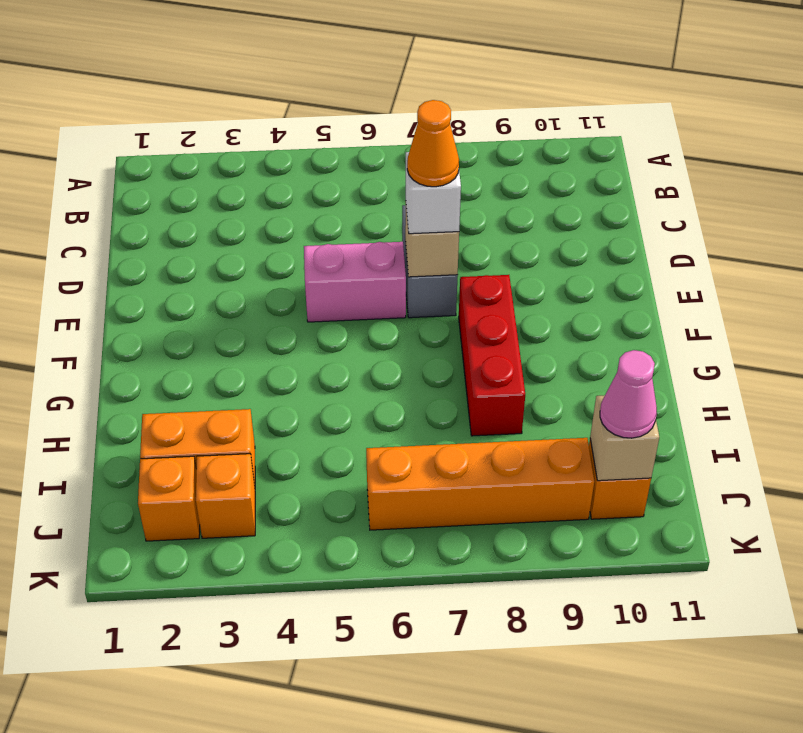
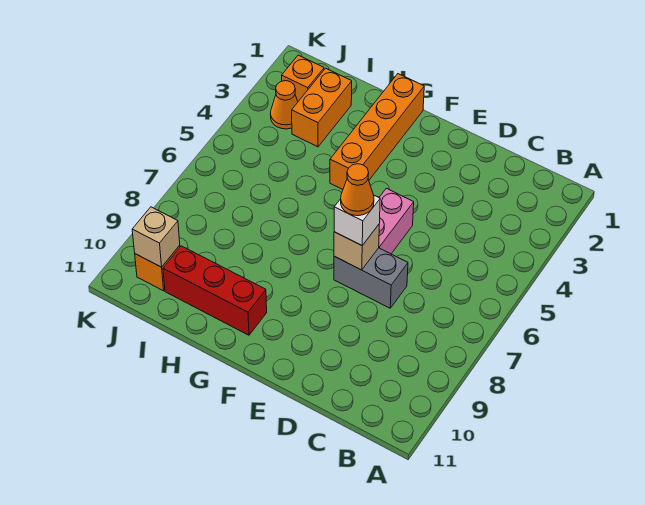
red brick F8:H8 level 1 -> red brick G10:I10 level 1
orange brick J3 level 1 -> orange cone J3 level 1
orange brick J6:J9 level 1 -> orange brick G1:G4 level 1
pink cone J10 level 3 -> none

